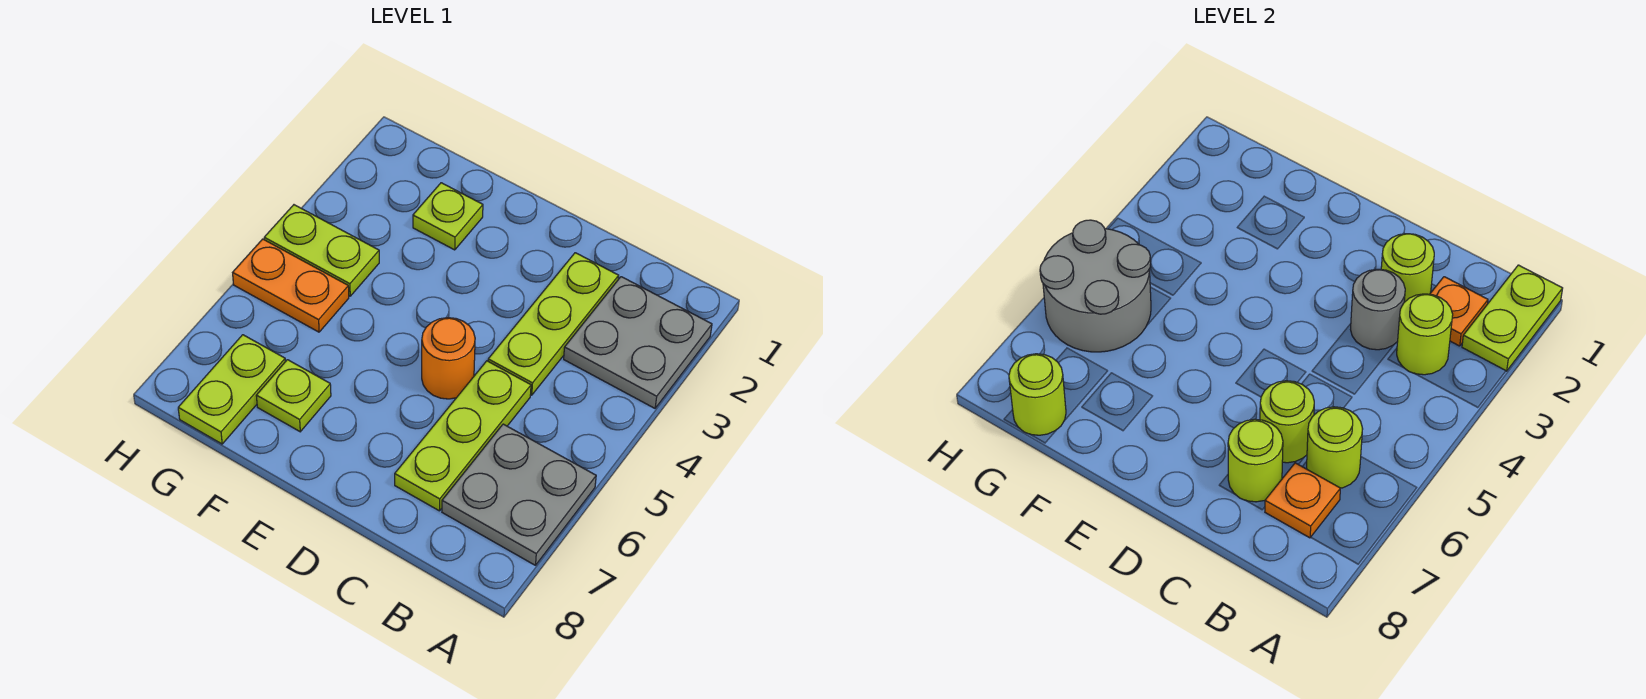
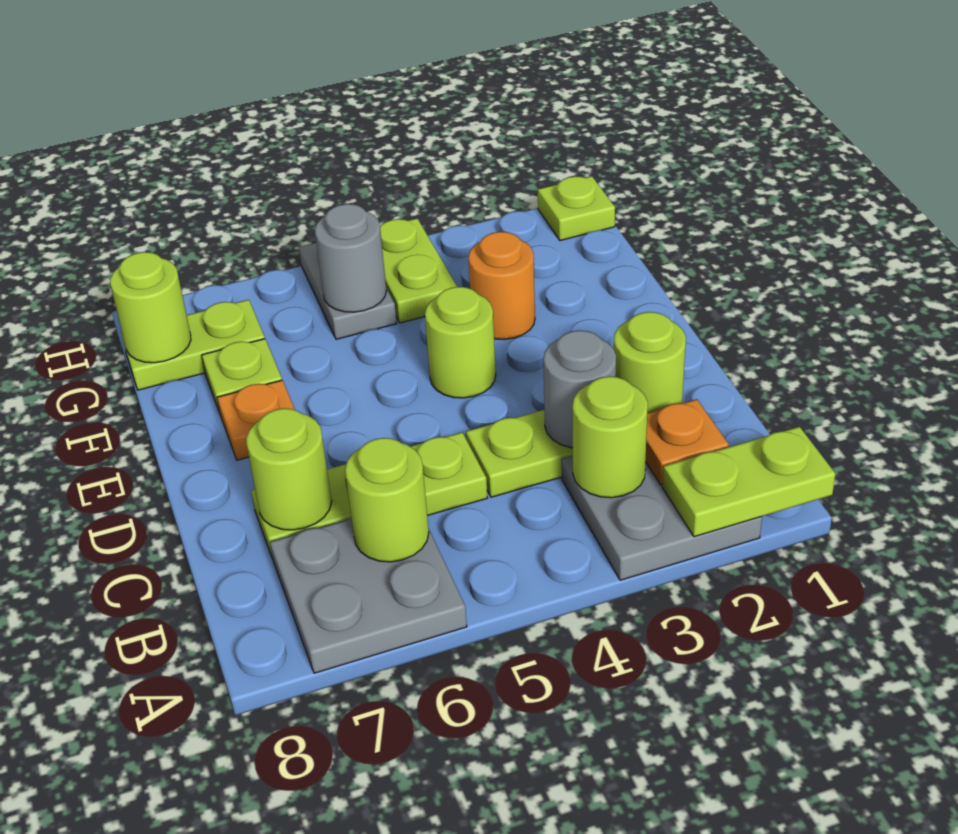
orange plate B7 level 2 -> orange plate E7 level 1
lime round brick C6 level 2 -> lime round brick E4 level 1
orange round brick D5 level 1 -> orange round brick F3 level 1
lime plate F2 level 1 -> lime plate H1 level 1
orange plate G5:H5 level 1 -> grey plate G5:H5 level 1
grey round brick G5:H6 level 2 -> grey round brick G5 level 2

